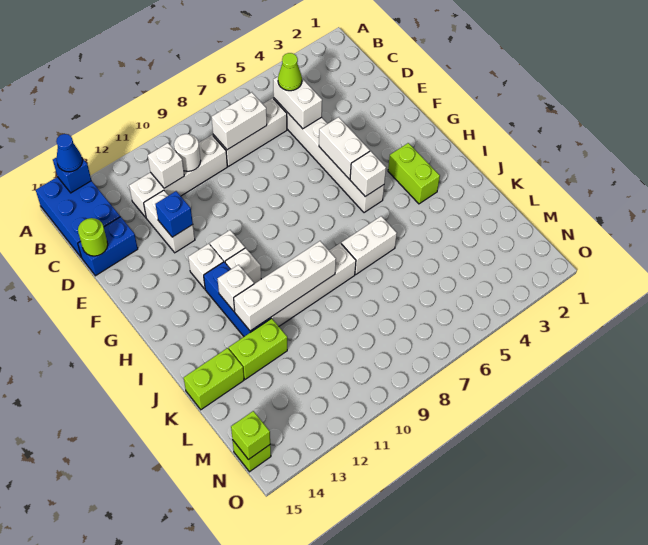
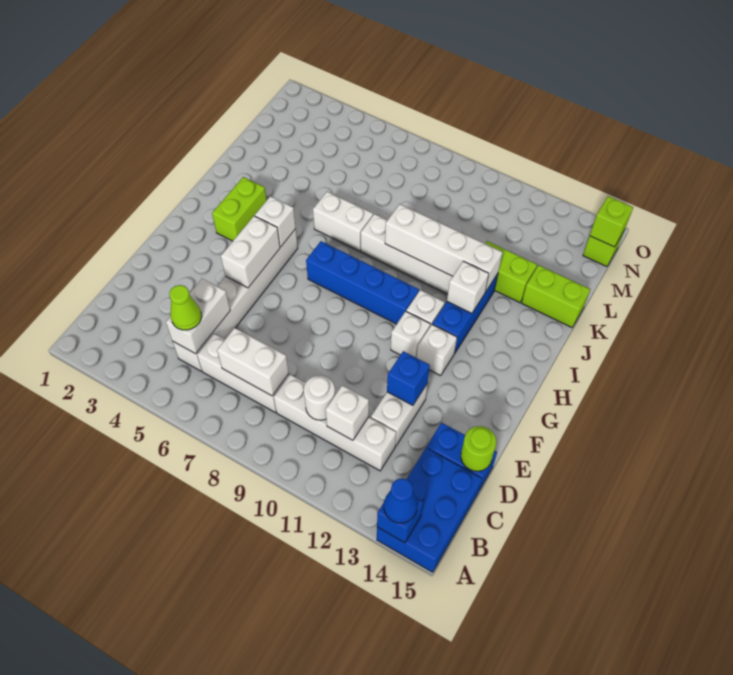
none -> blue brick H7:H10 level 1

